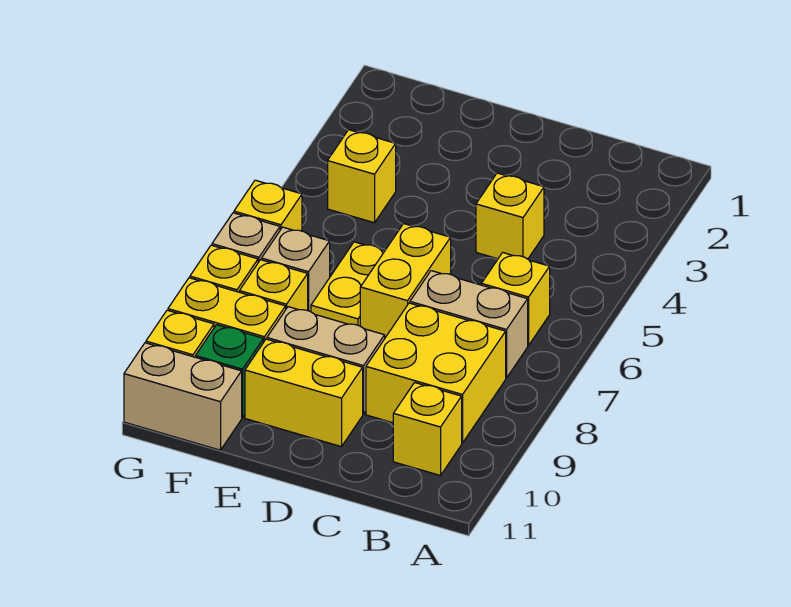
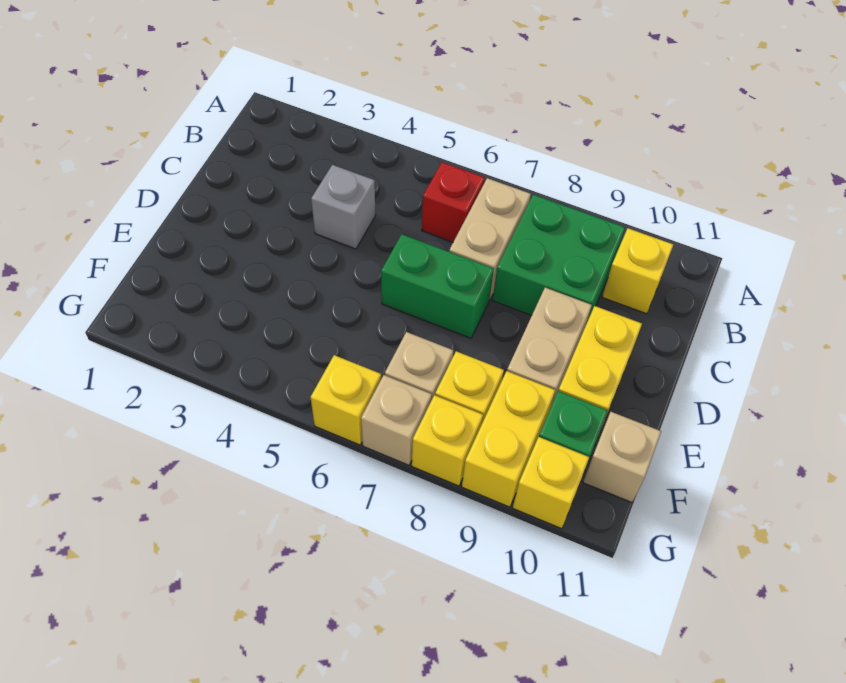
yellow brick B6 level 1 -> red brick B6 level 1
yellow brick B8:C9 level 1 -> green brick B8:C9 level 1
yellow brick C4 level 1 -> grey brick C4 level 1
yellow brick D6:D7 level 1 -> green brick D6:D7 level 1
yellow plate E6:E7 level 1 -> none
yellow brick F4 level 1 -> none
tan brick F11:G11 level 1 -> tan brick F11 level 1

